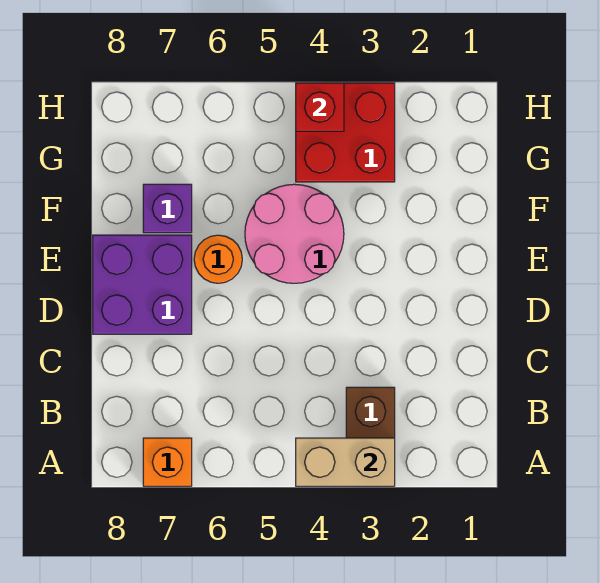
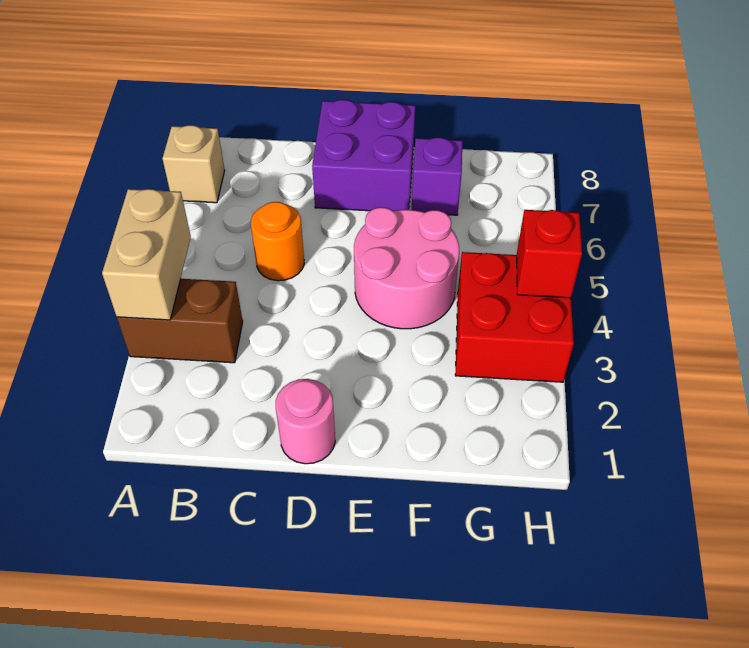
orange brick A7 level 1 -> tan brick A7 level 1
none -> pink round brick D1 level 1
orange round brick E6 level 1 -> orange round brick C5 level 1

